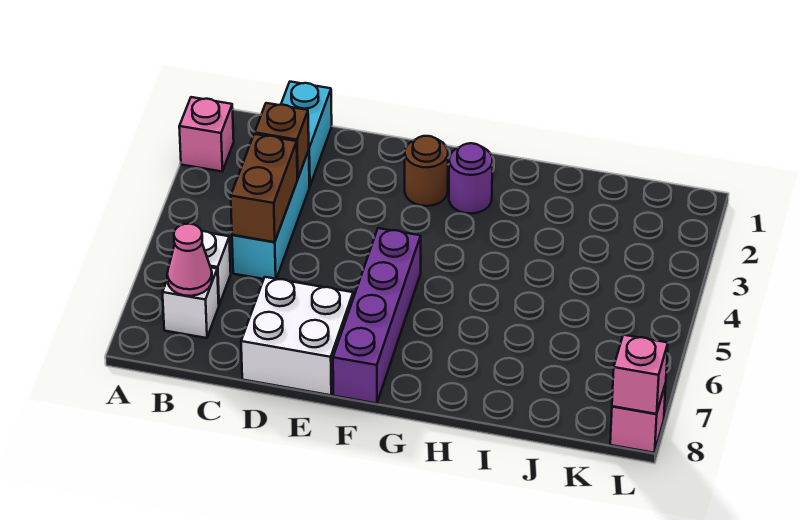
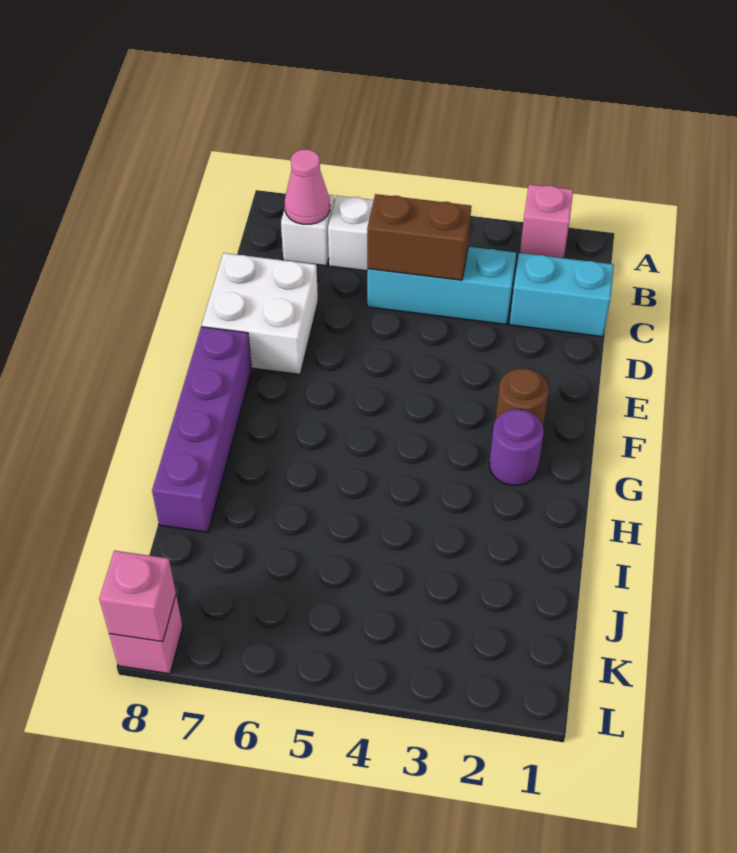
brown brick C3 level 2 -> none
purple brick F5:F8 level 1 -> purple brick F8:I8 level 1

